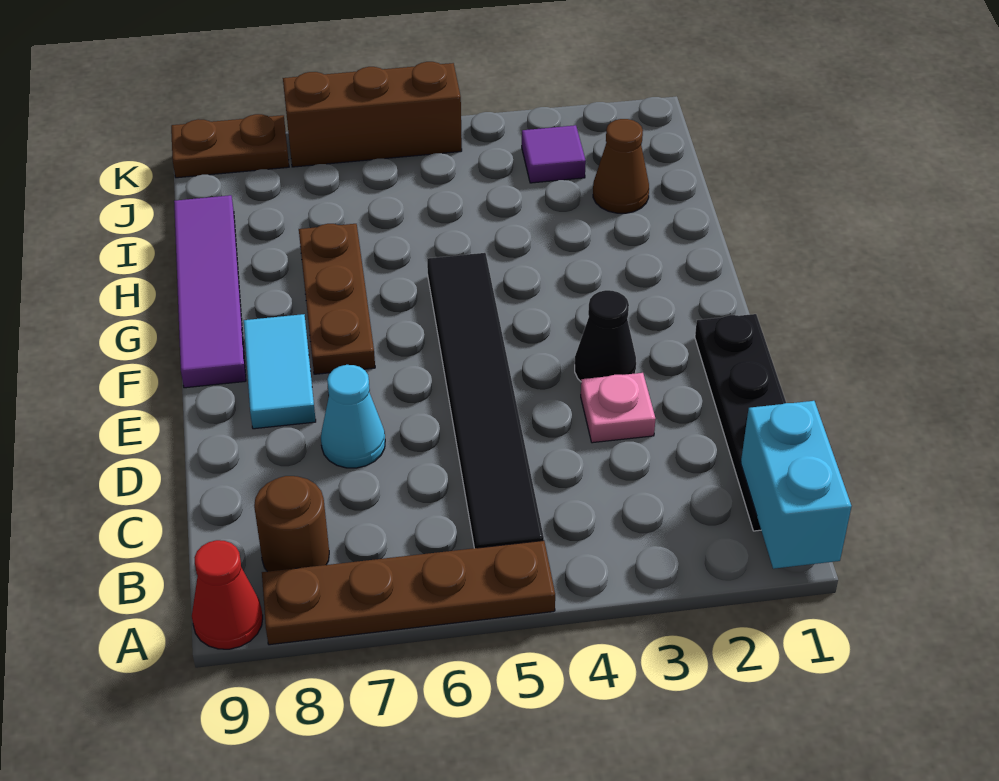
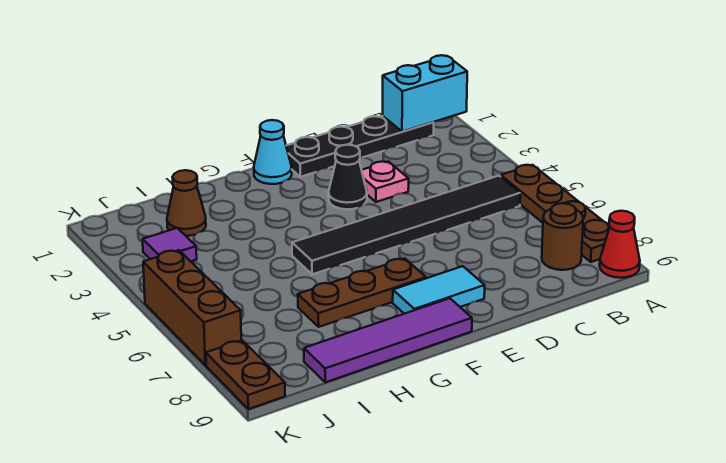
cyan cone D7 level 1 -> cyan cone F1 level 1

